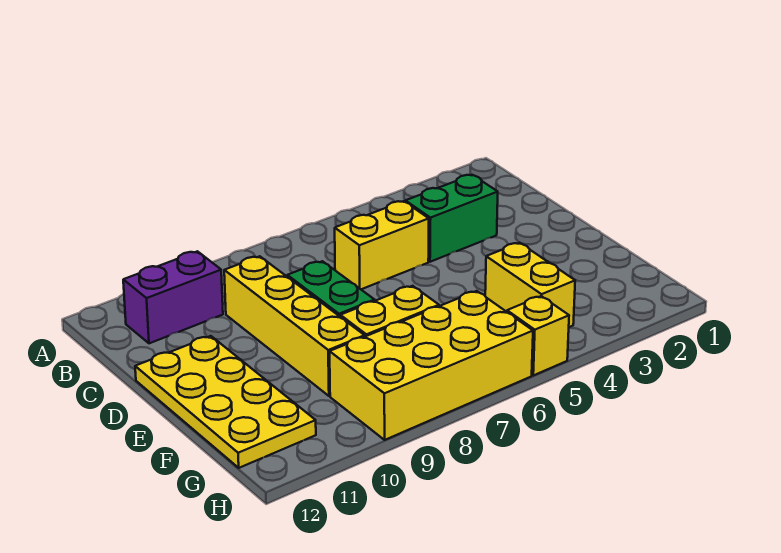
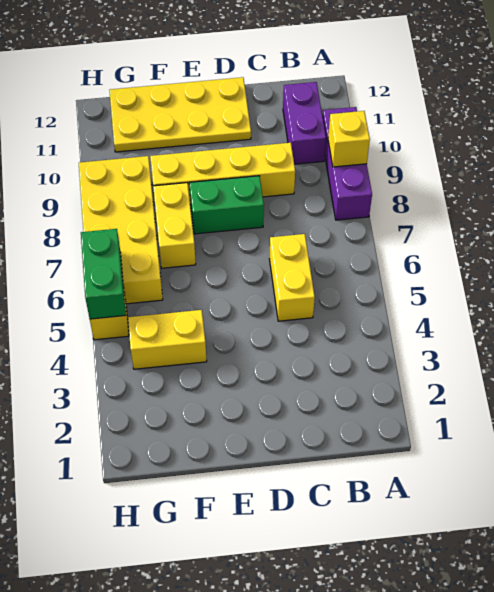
none -> purple brick A8:A10 level 1
none -> yellow brick A9 level 2
green brick C3:C4 level 1 -> green brick H5:H6 level 2

